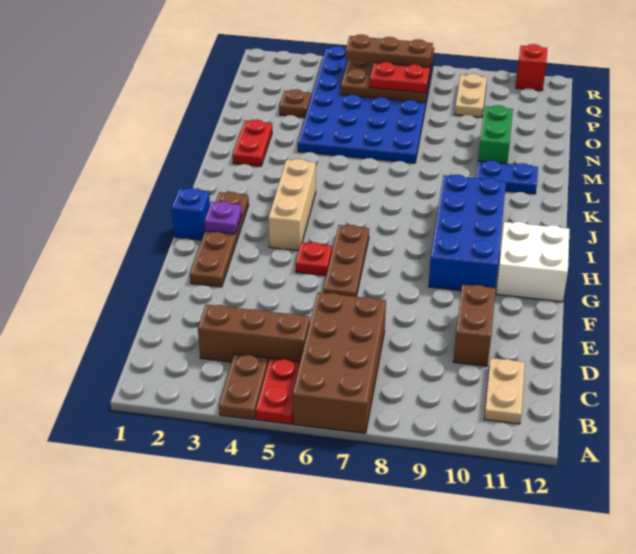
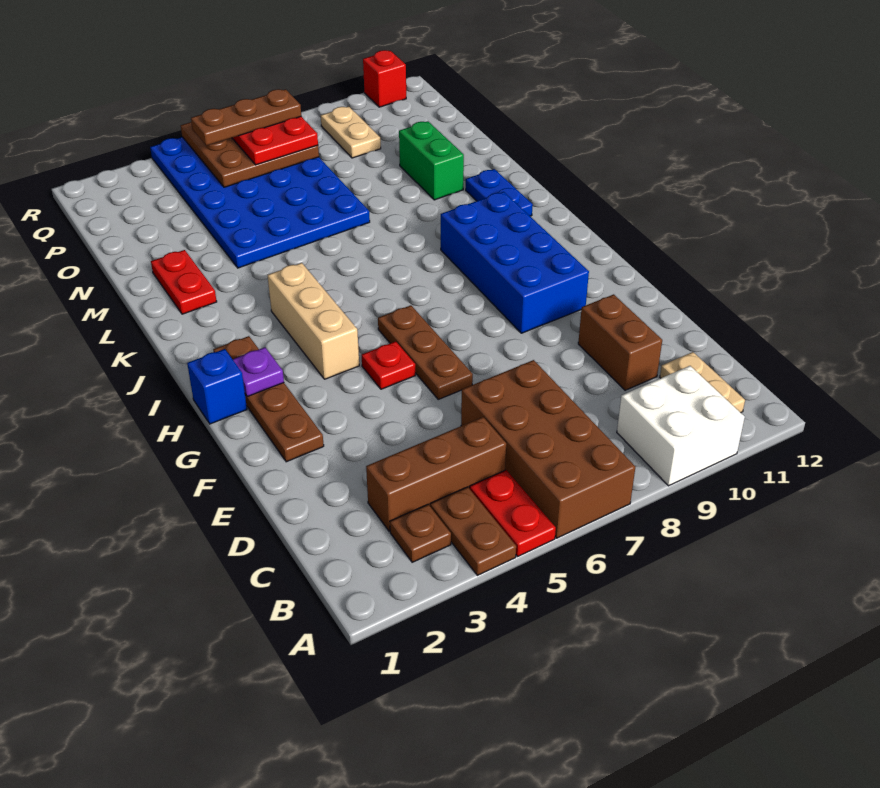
white brick G11:H12 level 1 -> white brick A9:B10 level 1
blue plate L10:L11 level 1 -> blue plate K11:L11 level 1
brown plate O3 level 1 -> brown plate B3 level 1

